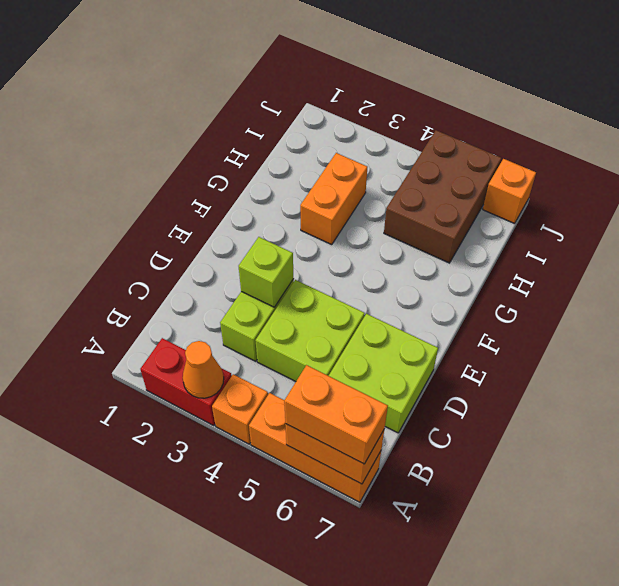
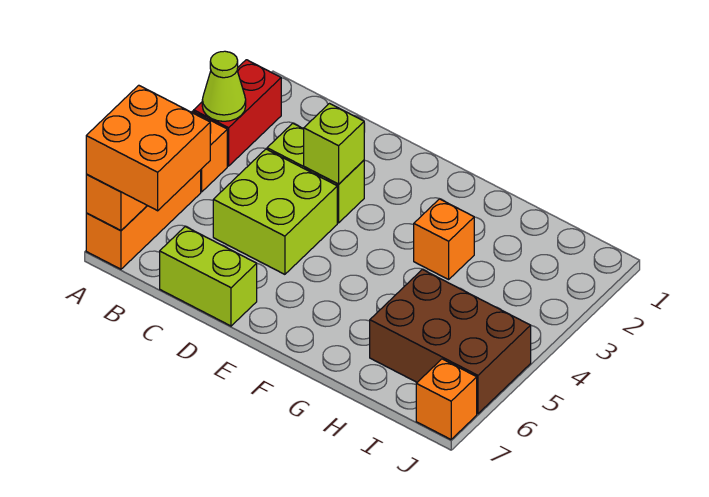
orange cone A3 level 2 -> lime cone A3 level 2
orange brick A6:A7 level 3 -> orange brick A6:B7 level 3
lime brick C6:D7 level 1 -> lime brick C7:D7 level 1
orange brick G3:H3 level 1 -> orange brick G3 level 1

